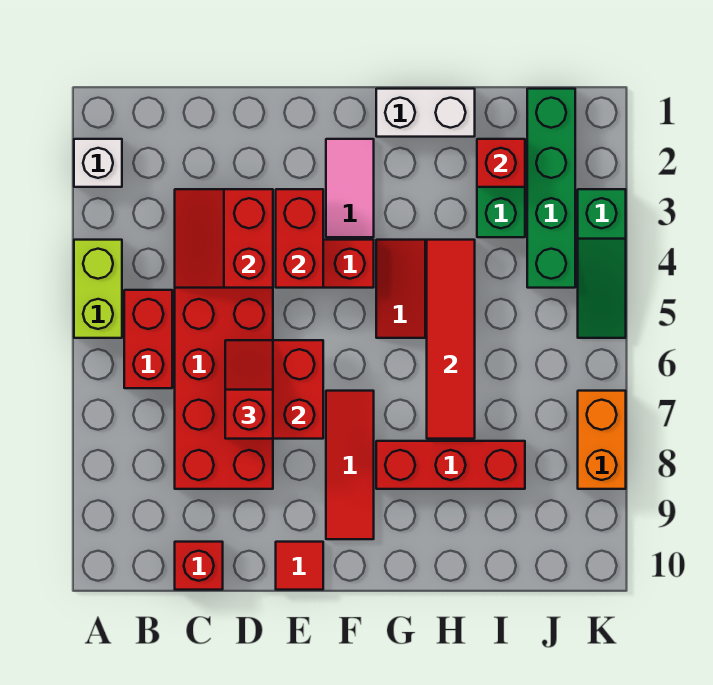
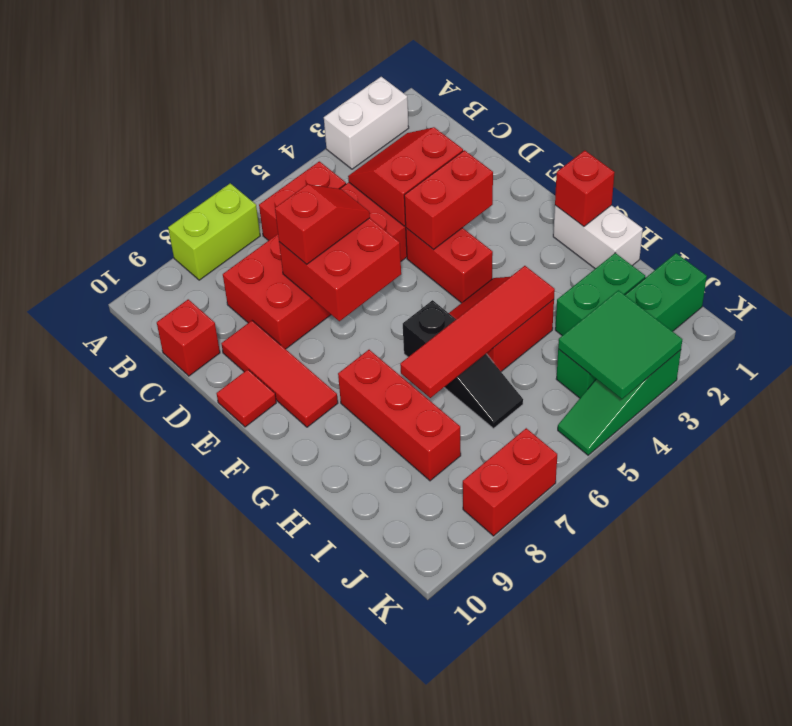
white brick A2 level 1 -> white brick A2:A3 level 1
lime brick A4:A5 level 1 -> lime brick A7:A8 level 1
pink tile F2:F3 level 1 -> none
red tile F7:F9 level 1 -> red tile D9:F9 level 1
none -> black slope G6:I6 level 1 top G
red brick I2 level 2 -> red brick G1 level 2
none -> green tile J3:K4 level 2
orange brick K7:K8 level 1 -> red brick K7:K8 level 1

